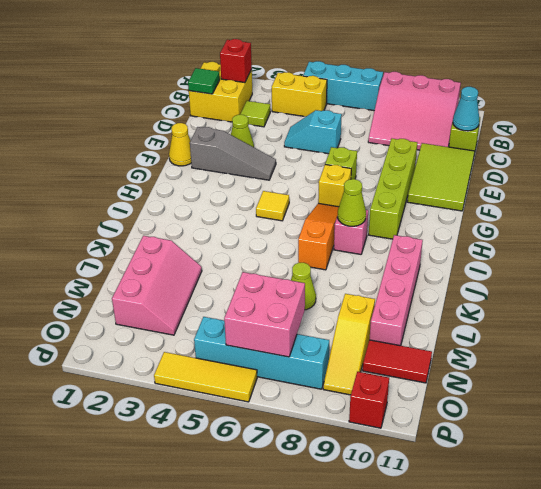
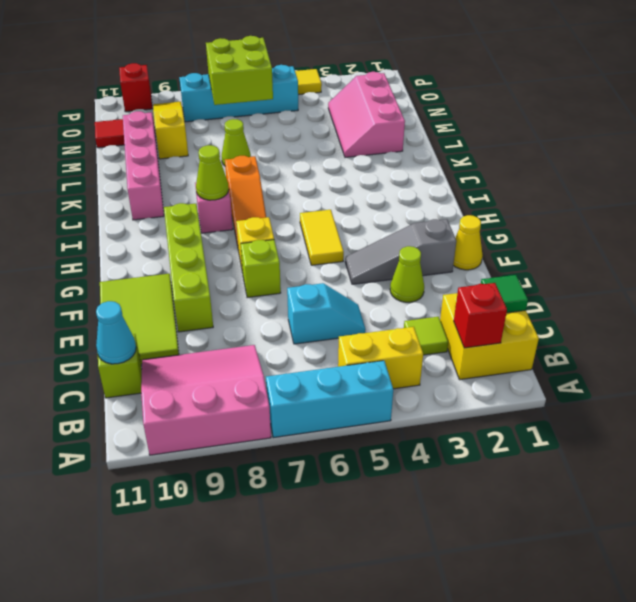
yellow tile H5 level 1 -> yellow tile G5:H5 level 1
pink brick N6:O7 level 2 -> lime brick N6:O7 level 2

